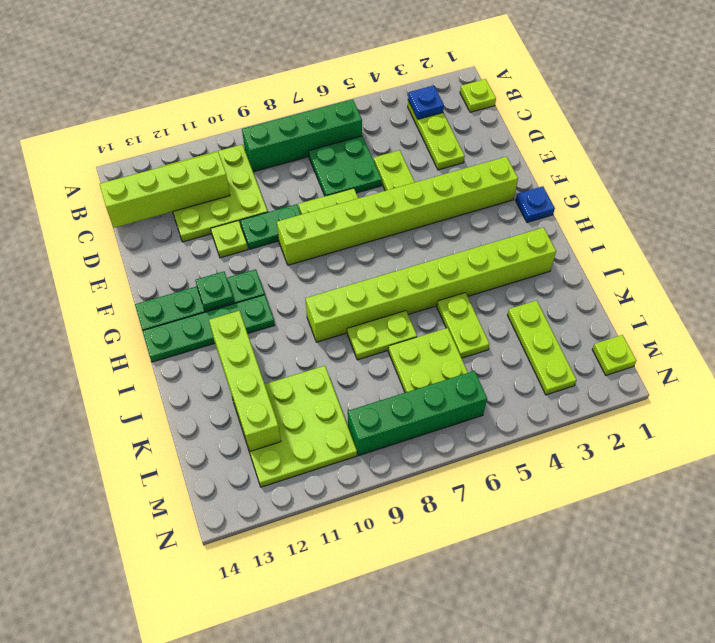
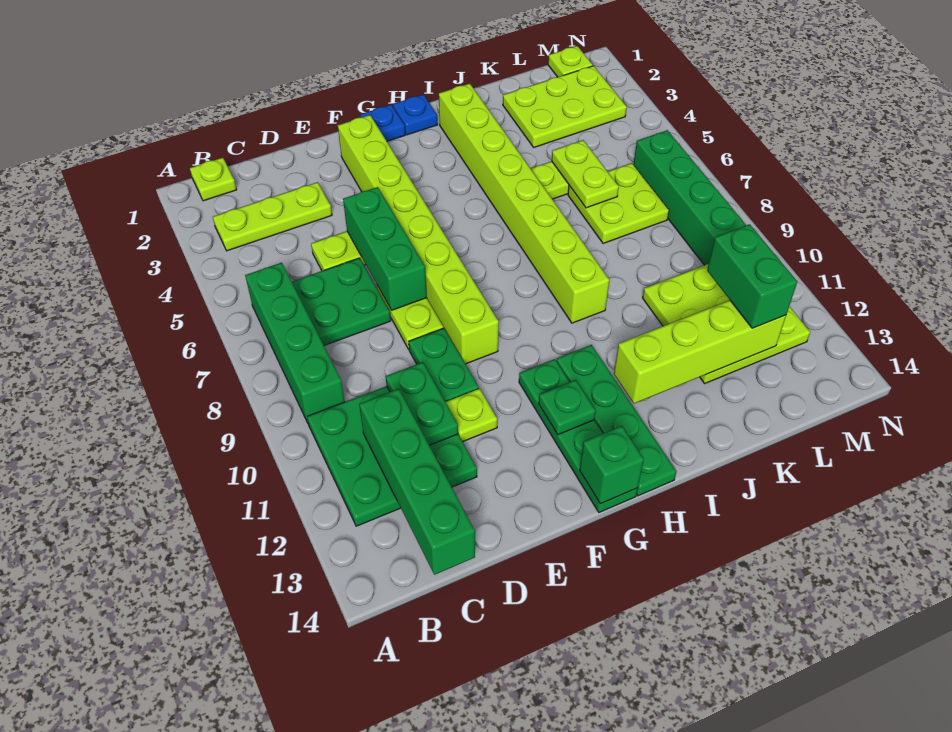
blue plate B3 level 2 -> blue plate H1 level 1
lime plate B10:D12 level 1 -> green plate B10:D12 level 1
lime brick C11:C14 level 2 -> green brick C11:C14 level 2
none -> green plate D10:D11 level 2
none -> green brick E5:E7 level 2
none -> green brick G14 level 2
lime plate J7:J8 level 1 -> lime plate K5:K6 level 2
lime plate K3:M3 level 1 -> lime plate K2:M3 level 1
none -> green brick L11:L12 level 3

